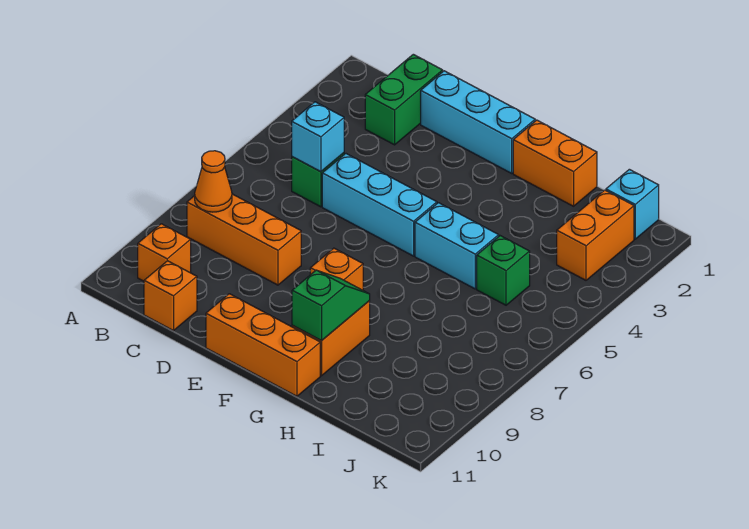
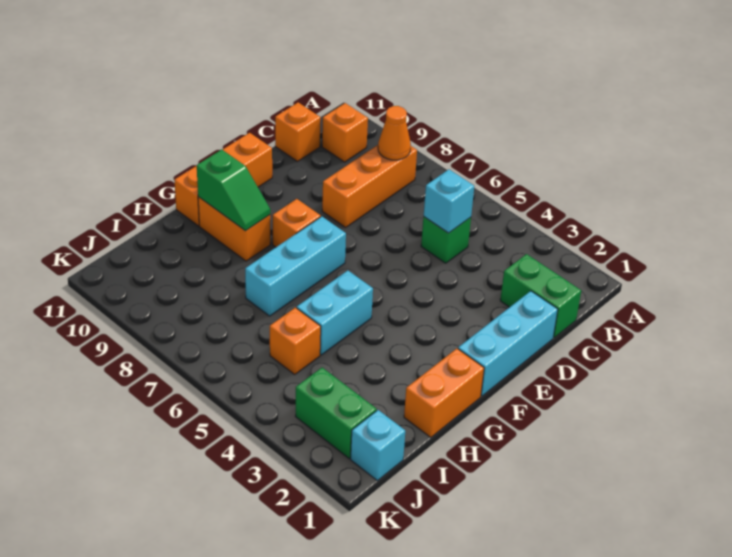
cyan brick D5:F5 level 1 -> cyan brick F7:H7 level 1
green brick I5 level 1 -> orange brick I5 level 1
orange brick J2:J3 level 1 -> green brick J2:J3 level 1

